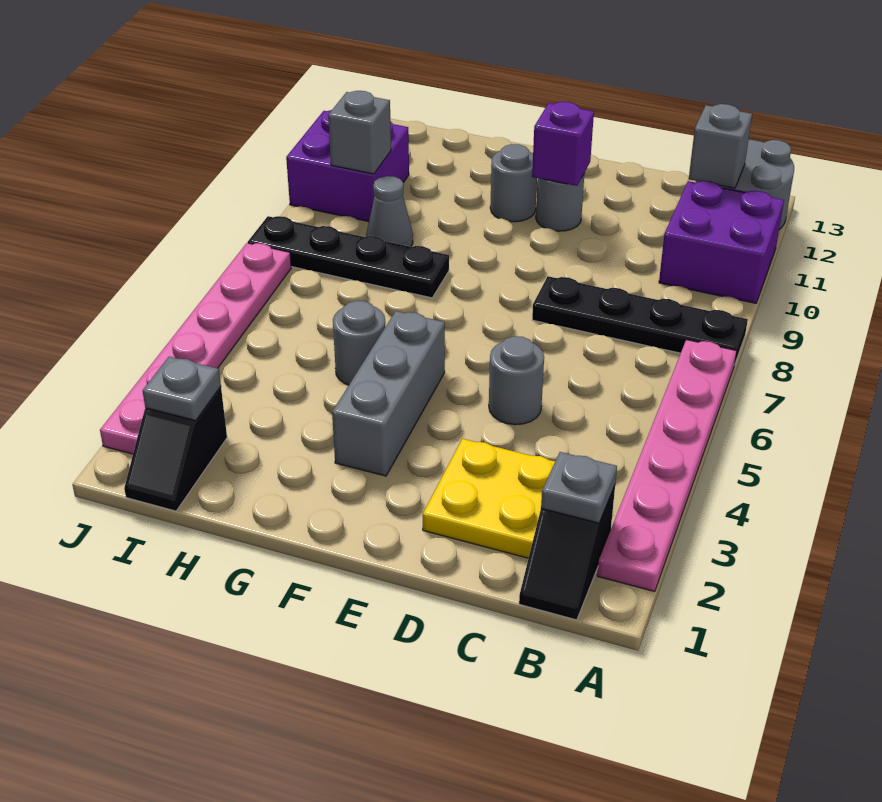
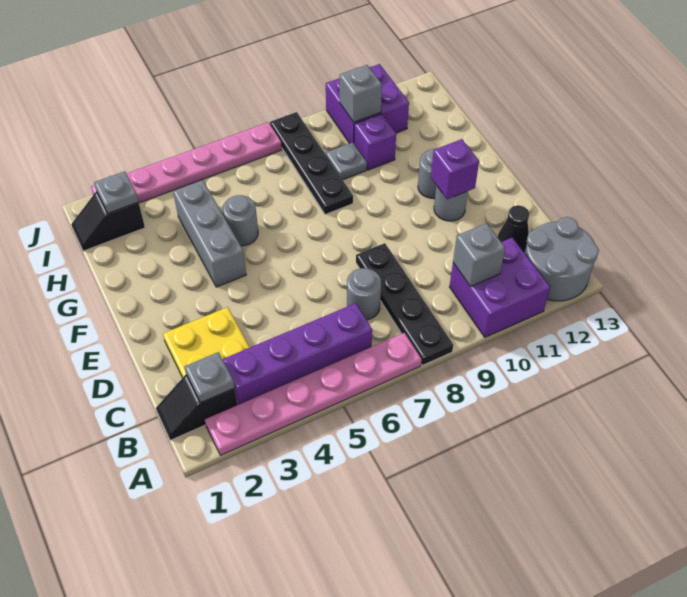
none -> purple brick B3:B6 level 1
grey brick B12 level 2 -> grey brick B10 level 2
none -> black cone C12 level 1
grey round brick D5 level 1 -> grey round brick C7 level 1
grey brick F3:F5 level 1 -> grey brick F4:H4 level 1
grey cone H9 level 1 -> grey plate H9 level 1
none -> purple brick H10 level 1

